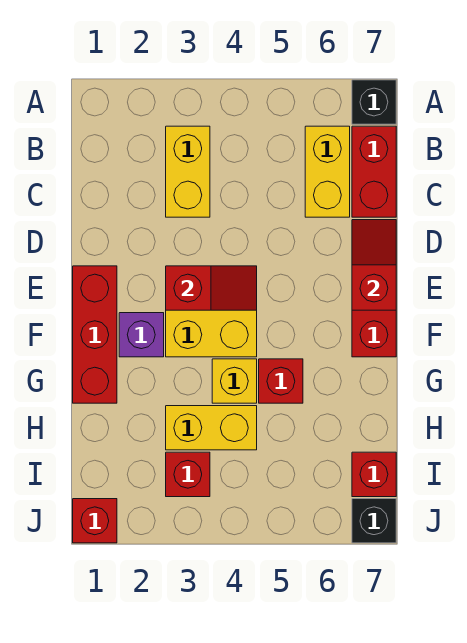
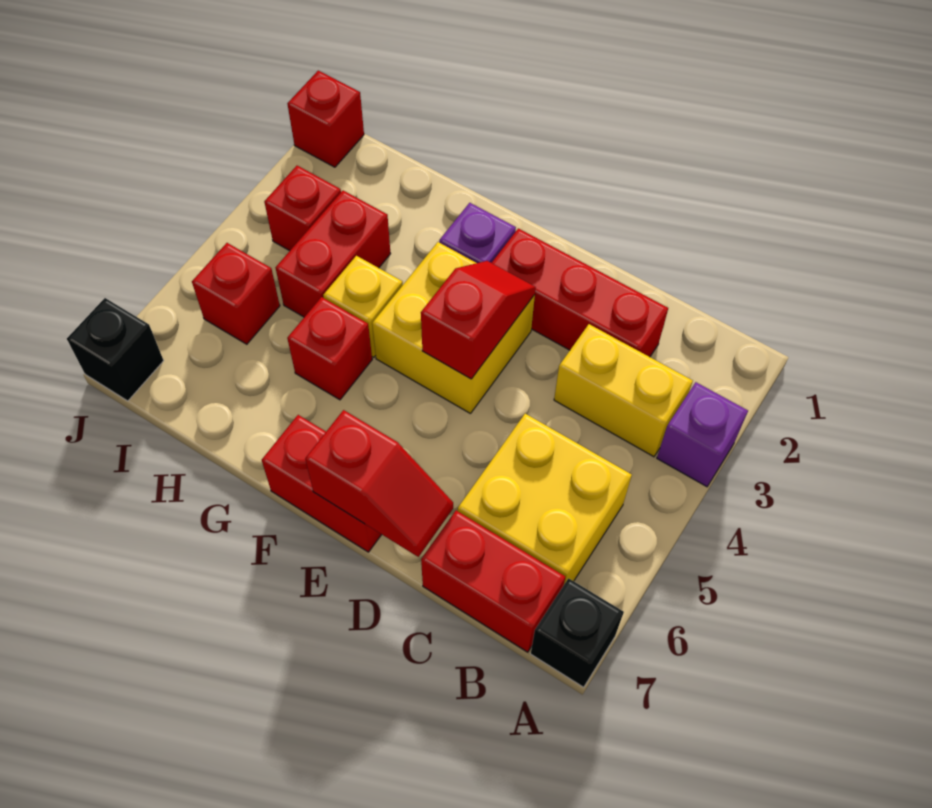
none -> purple brick A3 level 1
yellow brick B6:C6 level 1 -> yellow brick B5:C6 level 1
red brick E1:G1 level 1 -> red brick C2:E2 level 1
red slope E3:E4 level 2 top 3 -> red slope E3:E4 level 2 top 4
yellow brick H3:H4 level 1 -> red brick H3:H4 level 1
red brick I7 level 1 -> red brick I5 level 1

